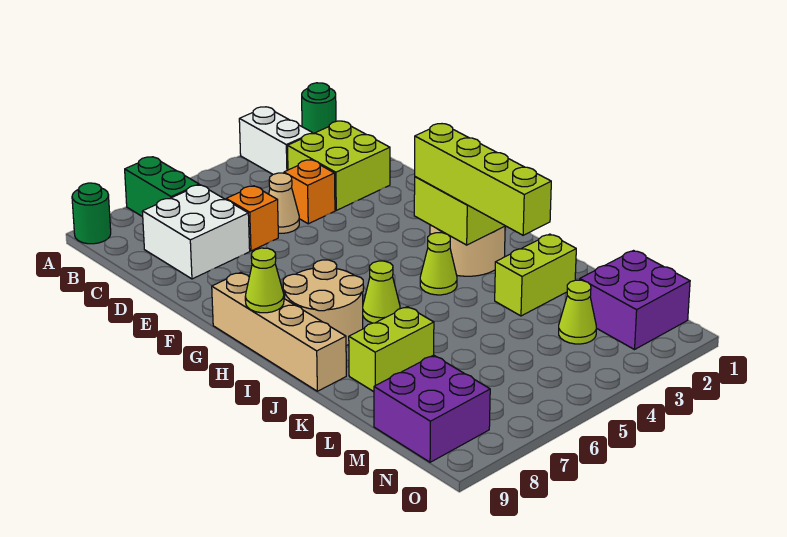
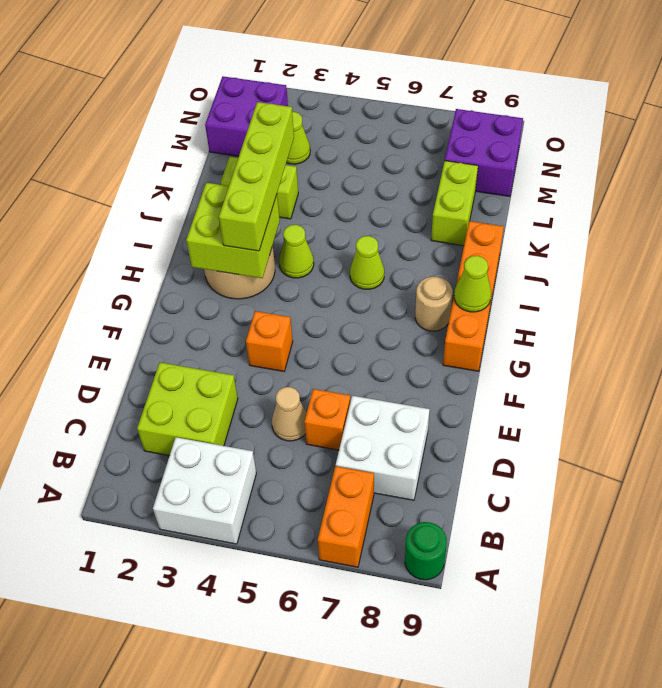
green round brick A1 level 1 -> none
white brick A3:B3 level 1 -> white brick A3:B4 level 1
green brick A7:B7 level 1 -> orange brick A7:B7 level 1
orange brick D4 level 1 -> orange brick F4 level 1
tan brick G9:J9 level 1 -> orange brick G9:J9 level 1
tan round brick H7:I8 level 1 -> tan round brick H8 level 1
lime brick K7:K8 level 1 -> lime brick K8:L8 level 1

